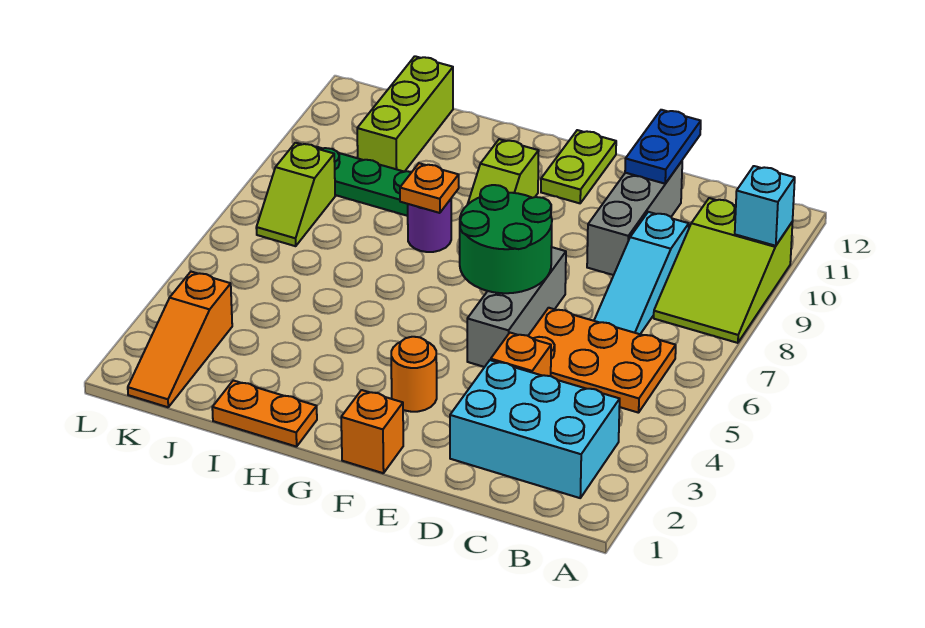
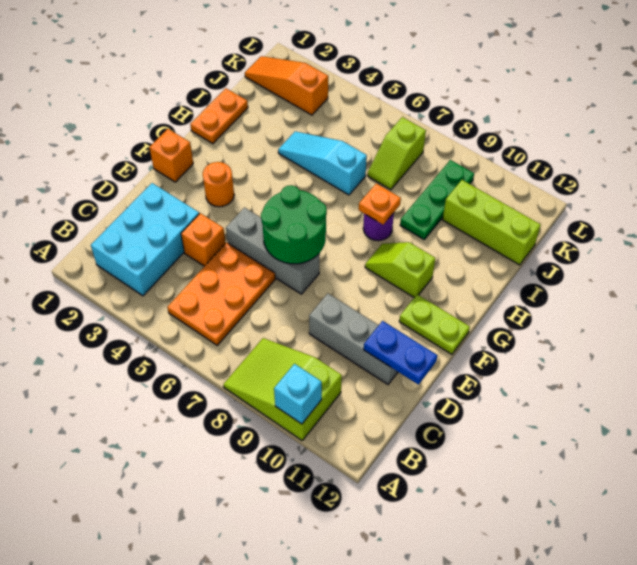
cyan slope C7:C9 level 1 top 9 -> cyan slope I4:I6 level 1 top 6
lime slope K7:K8 level 1 top 8 -> lime slope J7:K7 level 1 top K

